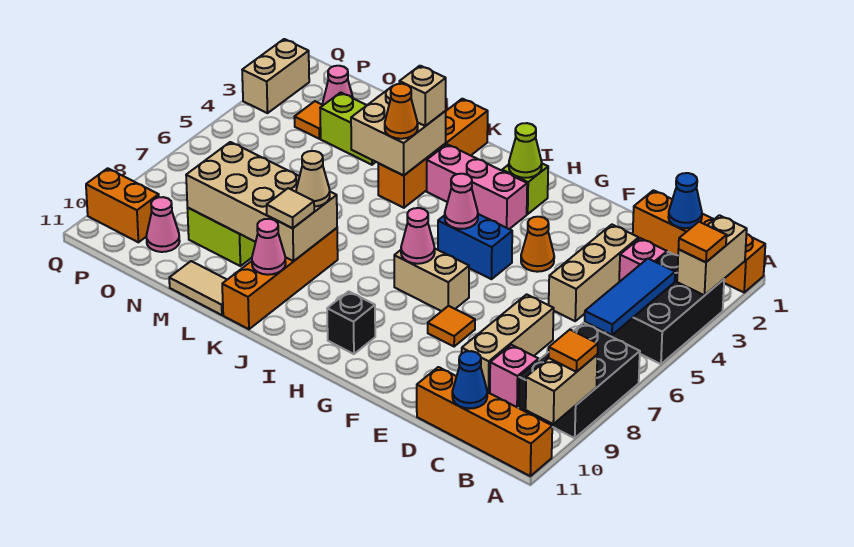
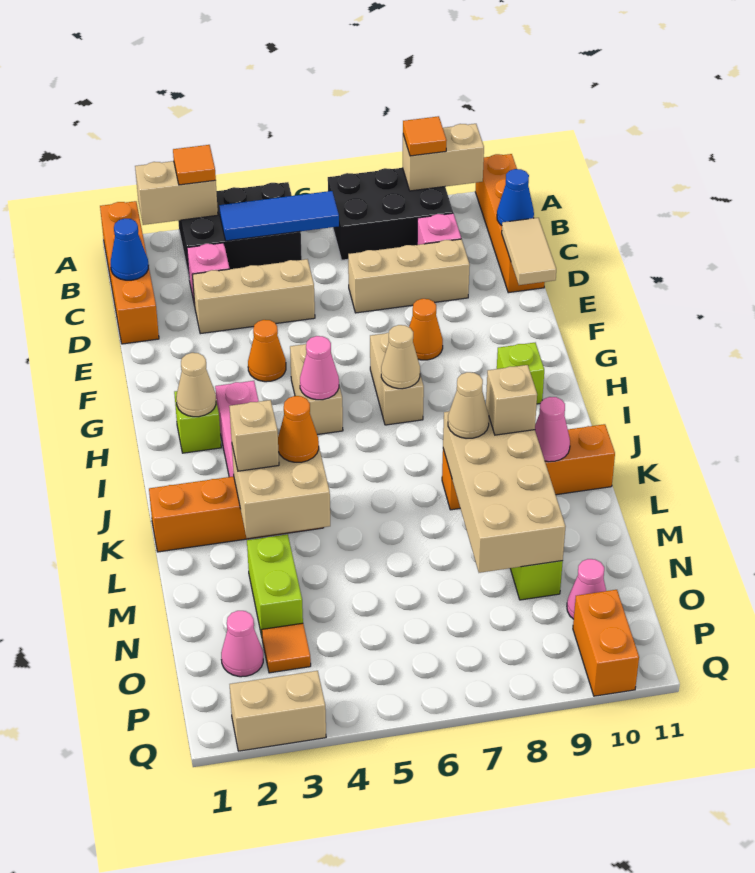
orange tile F8 level 1 -> orange cone F8 level 1
blue brick G5:H5 level 1 -> tan brick G5:H5 level 1
lime cone H2 level 2 -> tan cone H2 level 2
pink cone H7 level 2 -> tan cone H7 level 2
black brick H10 level 1 -> lime brick H10 level 1
tan tile K9 level 3 -> tan brick K9 level 3
tan tile L11:M11 level 1 -> tan tile D11:E11 level 2

